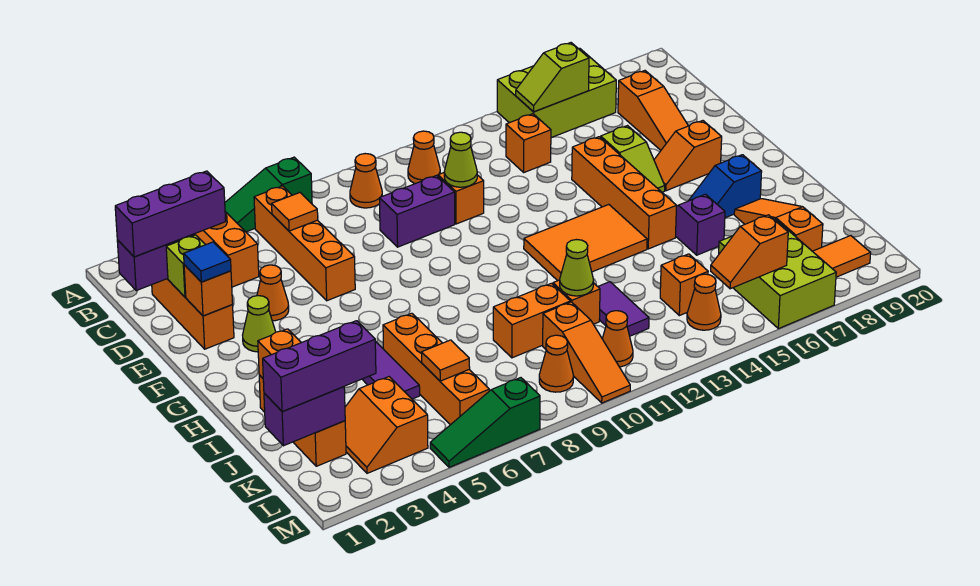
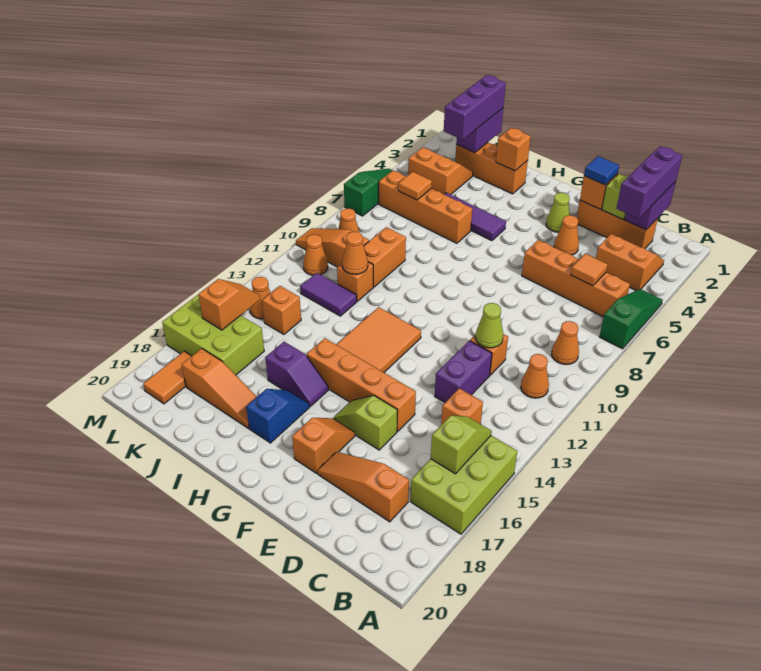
purple brick D9:D10 level 1 -> purple brick D12:D13 level 1
lime cone J11 level 2 -> orange cone J11 level 2

